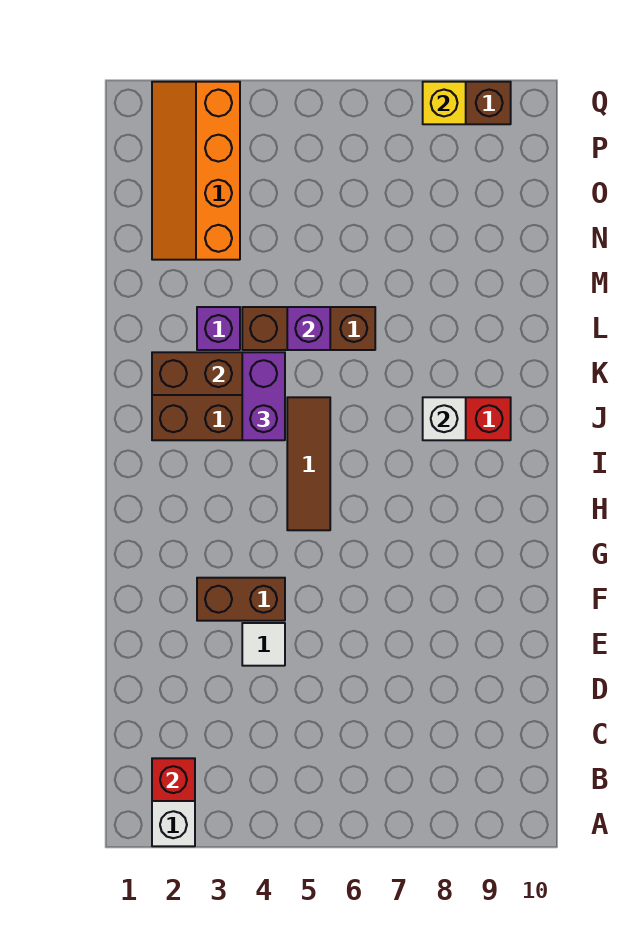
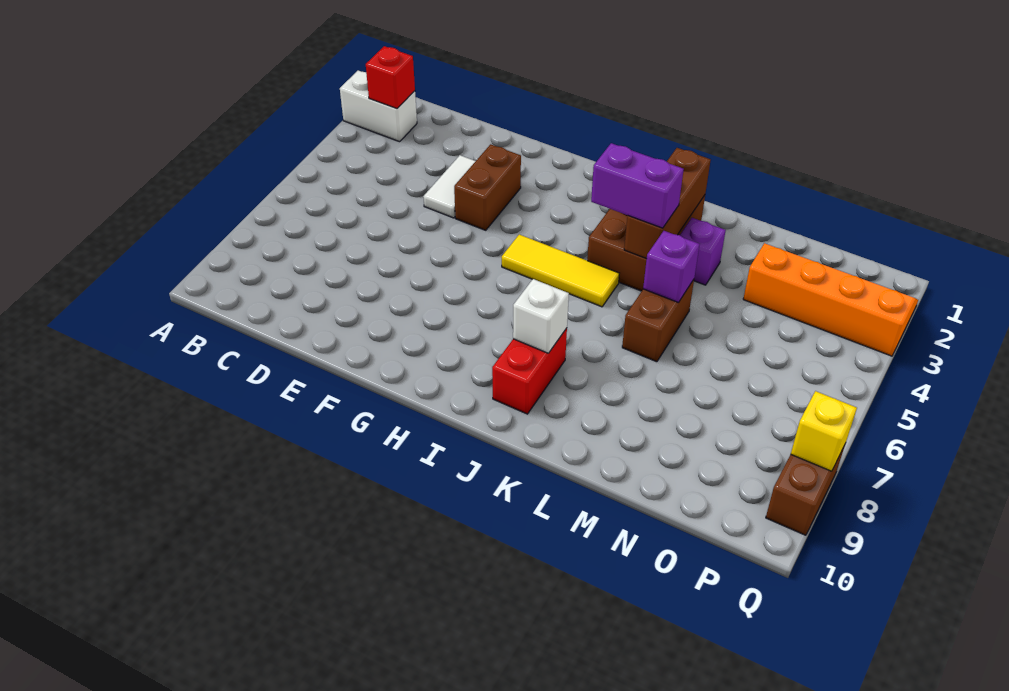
white tile E4 level 1 -> white tile E3:E4 level 1
brown tile H5:J5 level 1 -> yellow tile H5:J5 level 1
brown brick L4:L6 level 1 -> brown brick L5:L6 level 1

